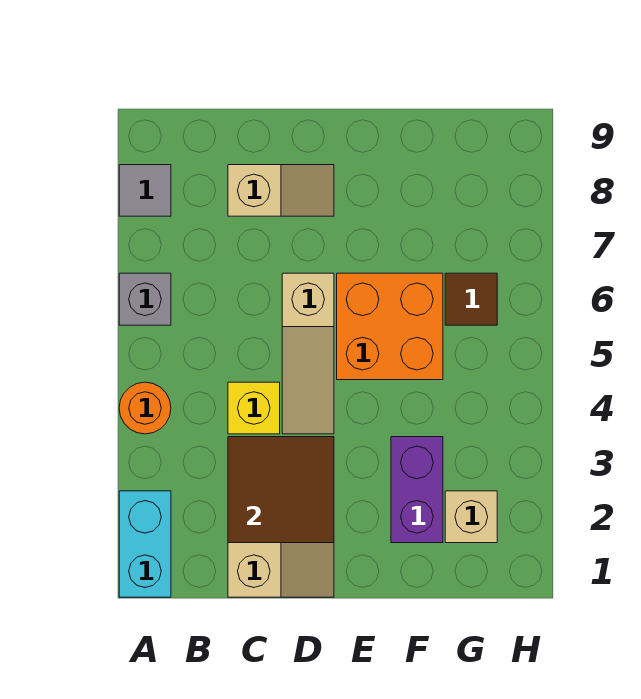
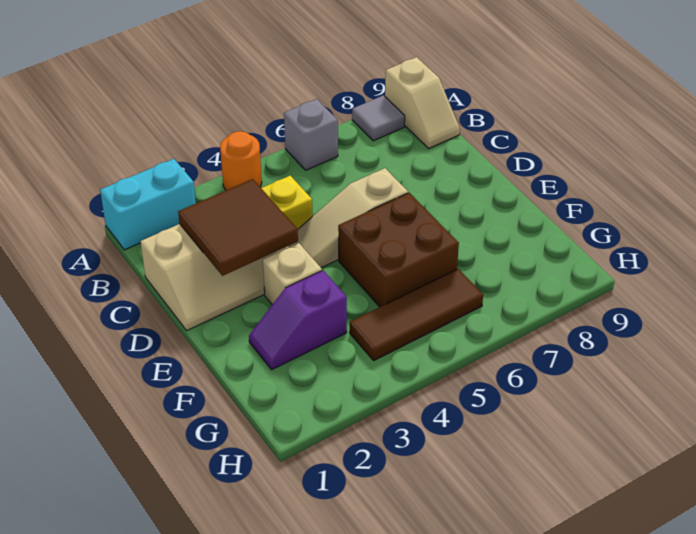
tan slope C8:D8 level 1 top C -> tan slope A9:B9 level 1 top A
orange brick E5:F6 level 1 -> brown brick E5:F6 level 1
purple brick F2:F3 level 1 -> purple slope F2:F3 level 1 top 3
tan brick G2 level 1 -> tan brick E3 level 1
brown tile G6 level 1 -> brown tile G4:G6 level 1

